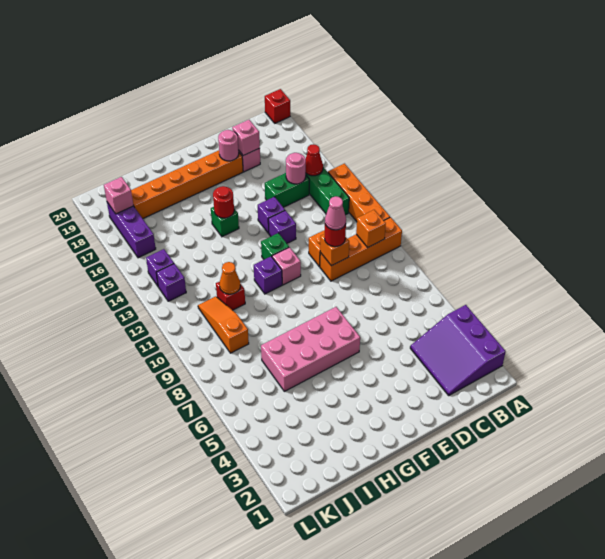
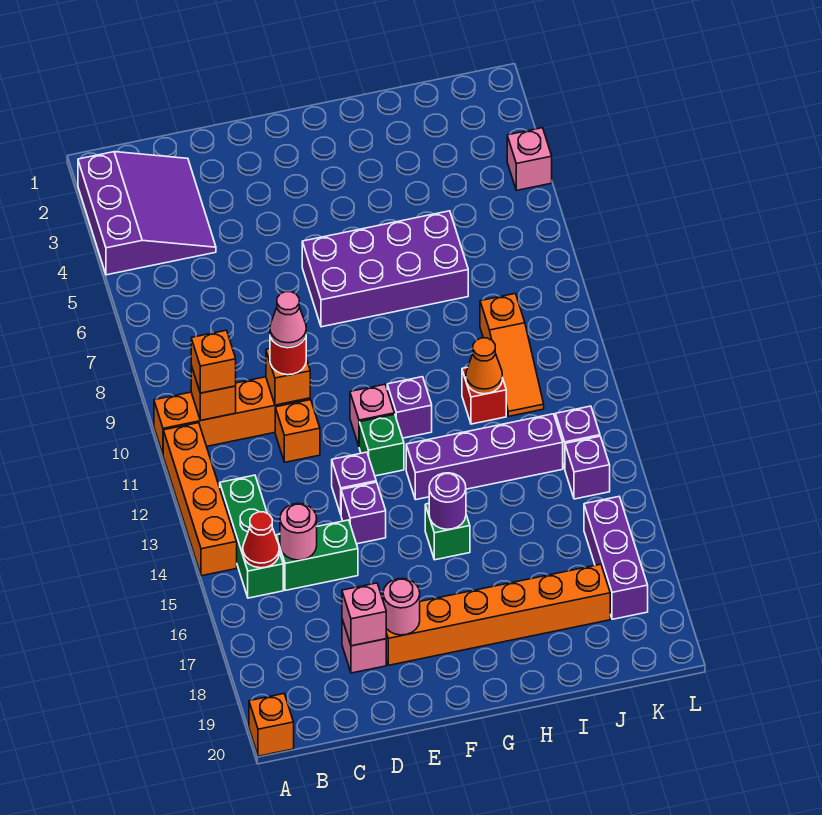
red brick A20 level 1 -> orange brick A20 level 1
none -> orange brick B10 level 3
pink brick F6:I7 level 1 -> purple brick F6:I7 level 1
none -> purple brick G13:J13 level 1
red round brick G15 level 2 -> purple round brick G15 level 2
pink brick K18 level 2 -> pink brick L4 level 1

